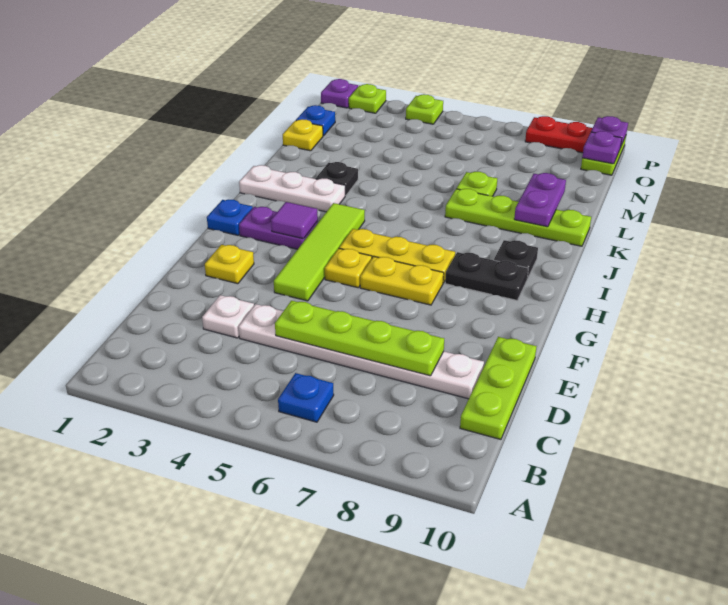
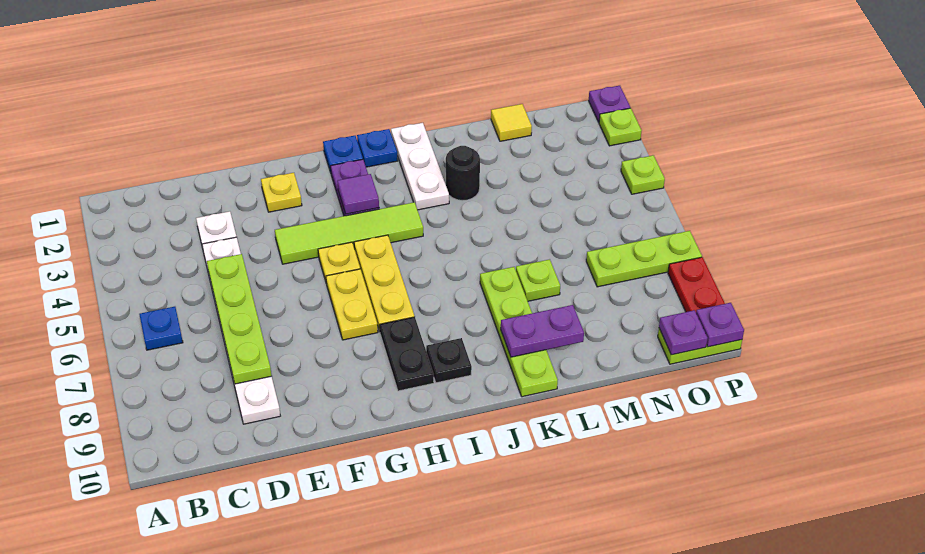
lime plate C10:E10 level 1 -> lime plate N7:P7 level 1
black plate K3 level 1 -> black round brick K3 level 1
yellow plate M1 level 1 -> yellow tile M1 level 1
blue plate N1 level 1 -> blue plate I1 level 1

